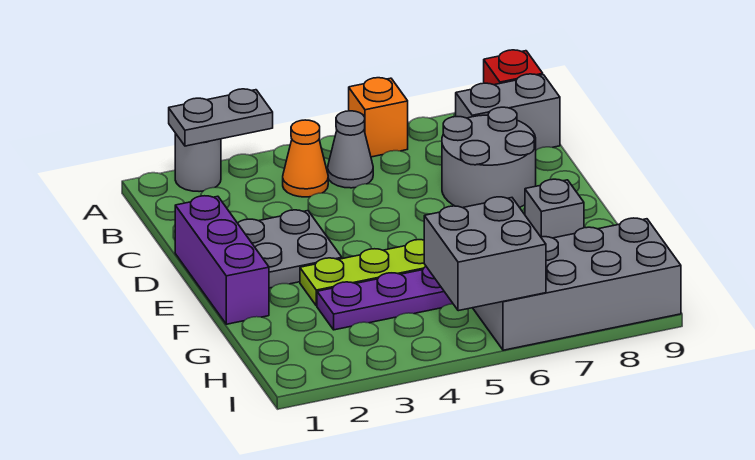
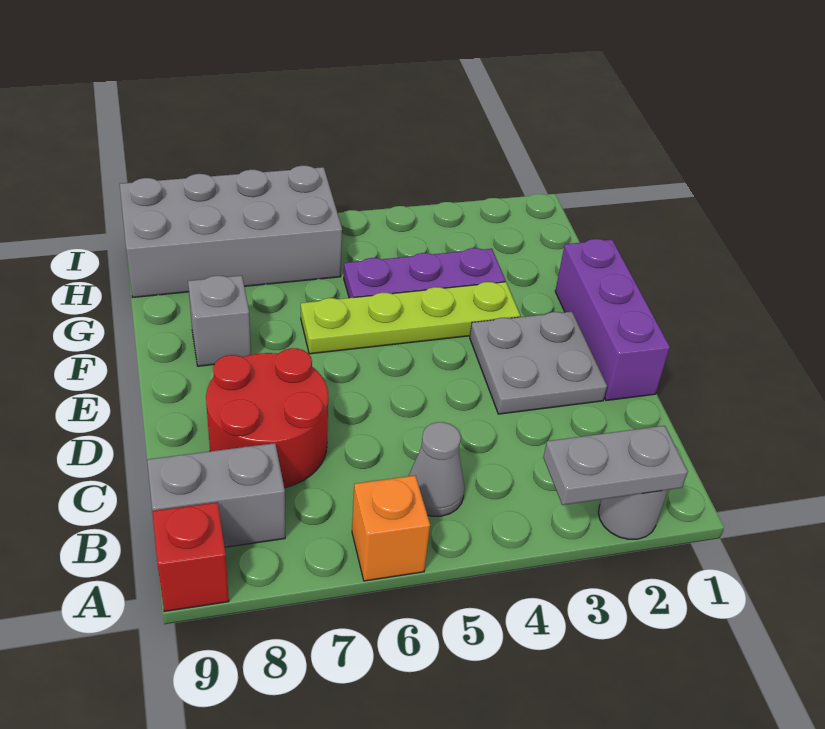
orange cone B4 level 1 -> none
grey round brick C7:D8 level 1 -> red round brick C7:D8 level 1
grey brick H5:I6 level 2 -> none

